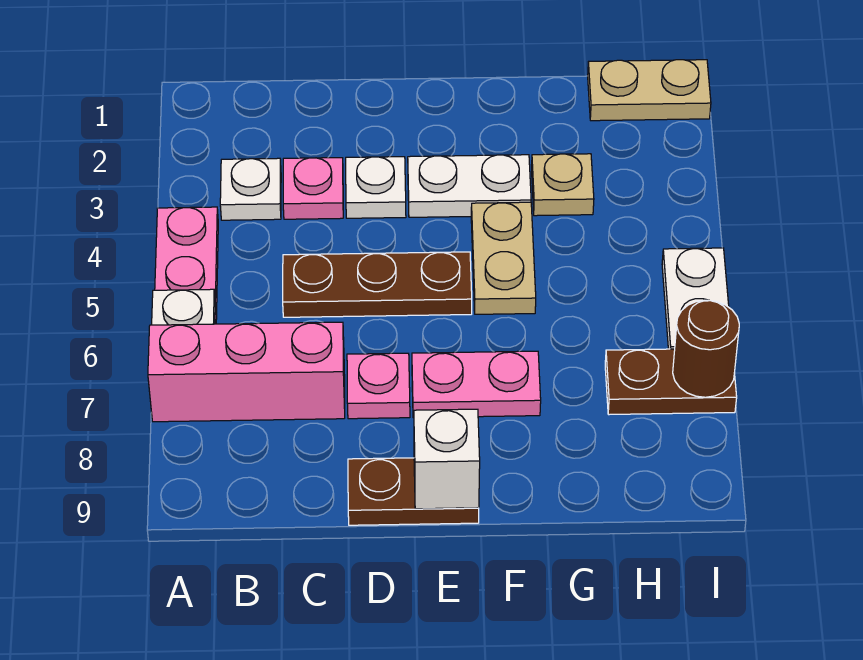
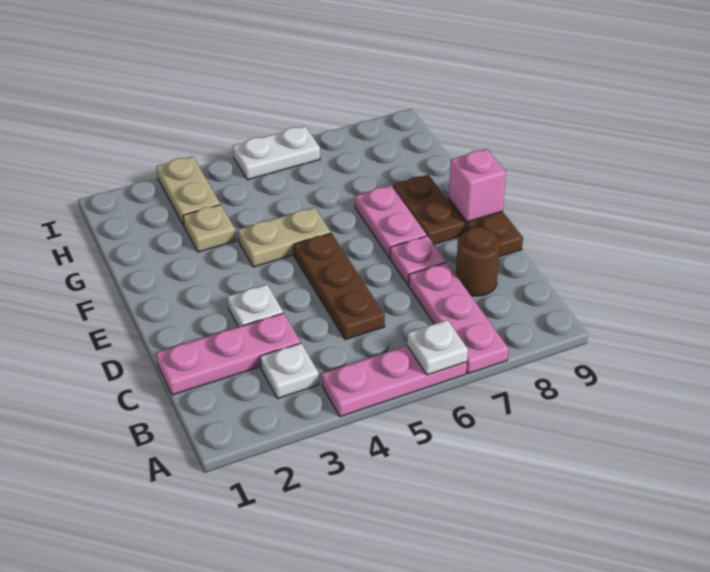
pink brick A7:C7 level 1 -> pink plate A7:C7 level 1
pink plate C3 level 1 -> pink plate C1:C3 level 1
white plate E3:F3 level 1 -> none
white brick E9 level 2 -> pink brick E9 level 2
tan plate H1:I1 level 1 -> tan plate H3:I3 level 1
brown plate H7:I7 level 1 -> brown plate E8:F8 level 1
brown round brick I7 level 2 -> brown round brick C8 level 1

